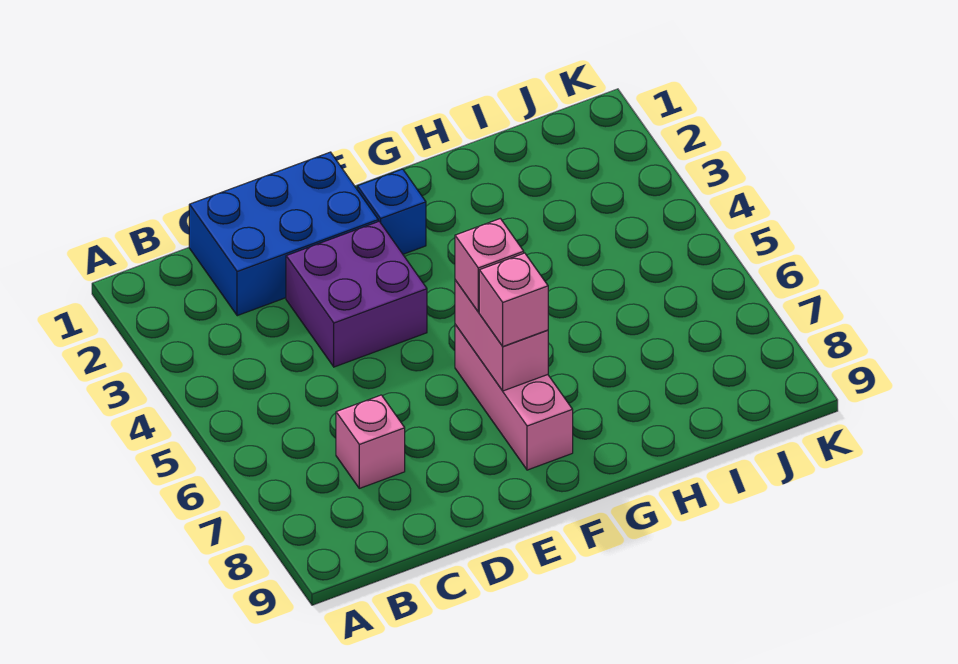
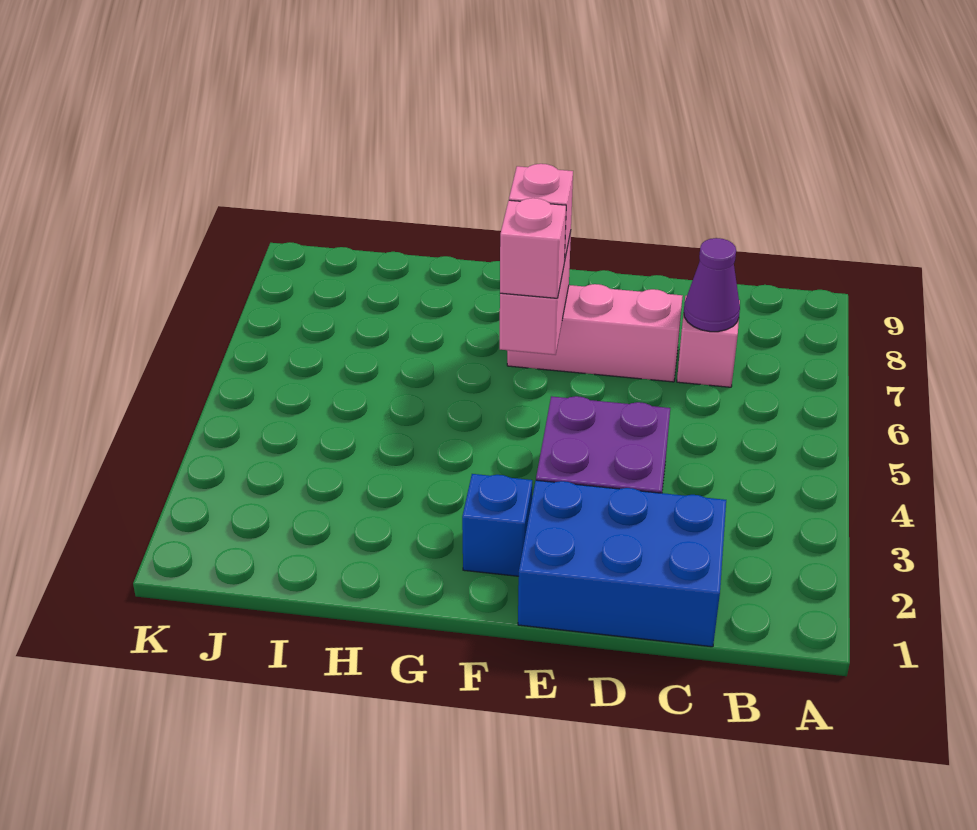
none -> purple cone C7 level 2
pink brick F6:F8 level 1 -> pink brick D7:F7 level 1

